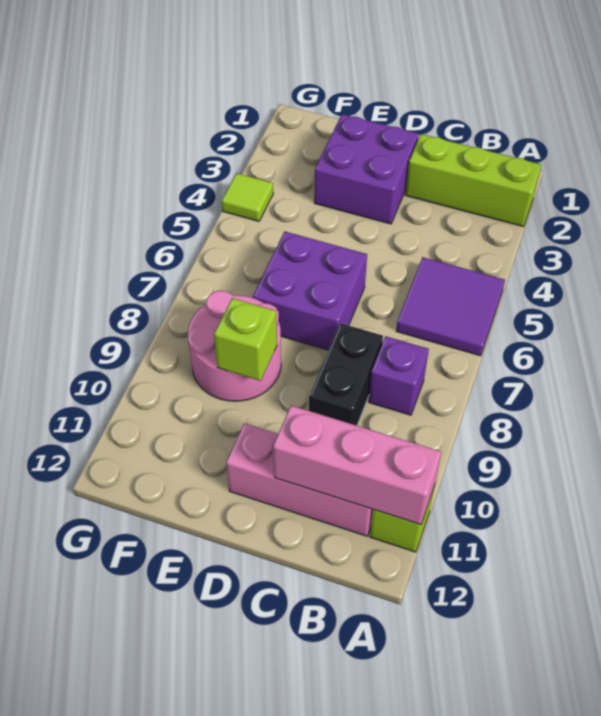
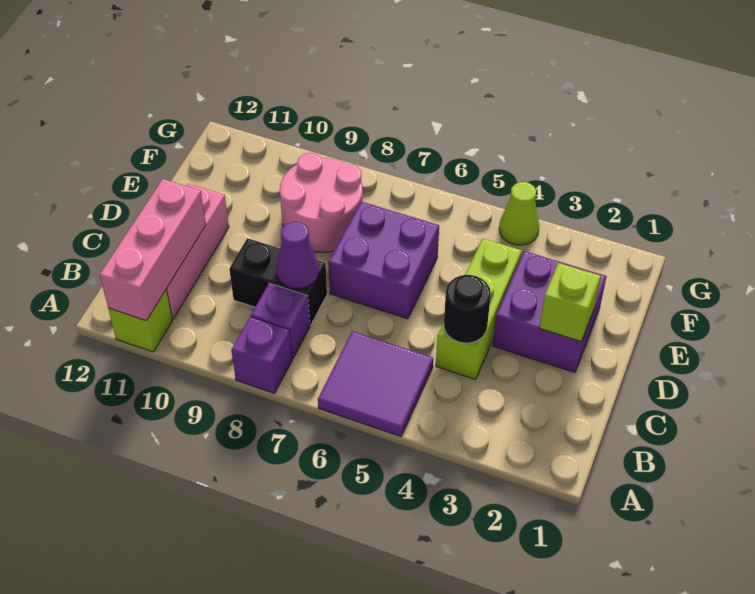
lime brick A2:C2 level 1 -> lime brick C4:E4 level 1
none -> purple brick A8 level 1
none -> black round brick C4 level 2
none -> purple cone C8 level 2
lime brick E9 level 2 -> lime brick D2 level 2
lime tile G4 level 1 -> lime cone G4 level 1

